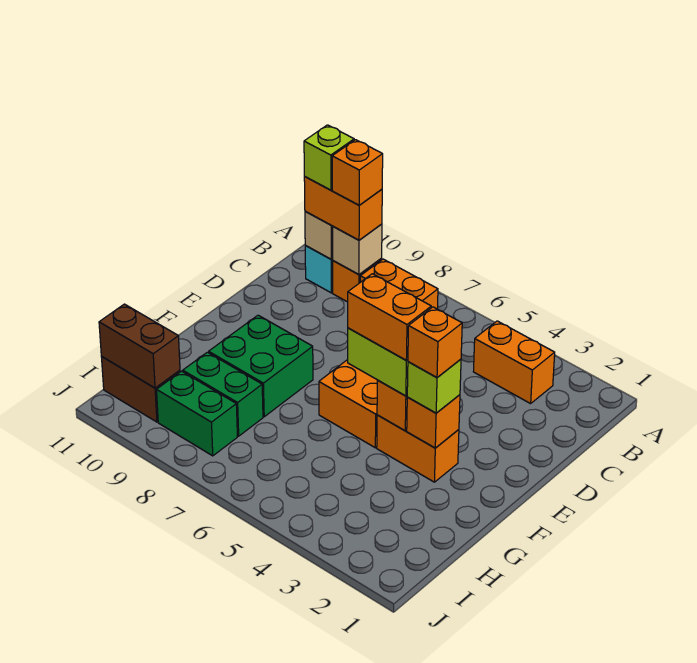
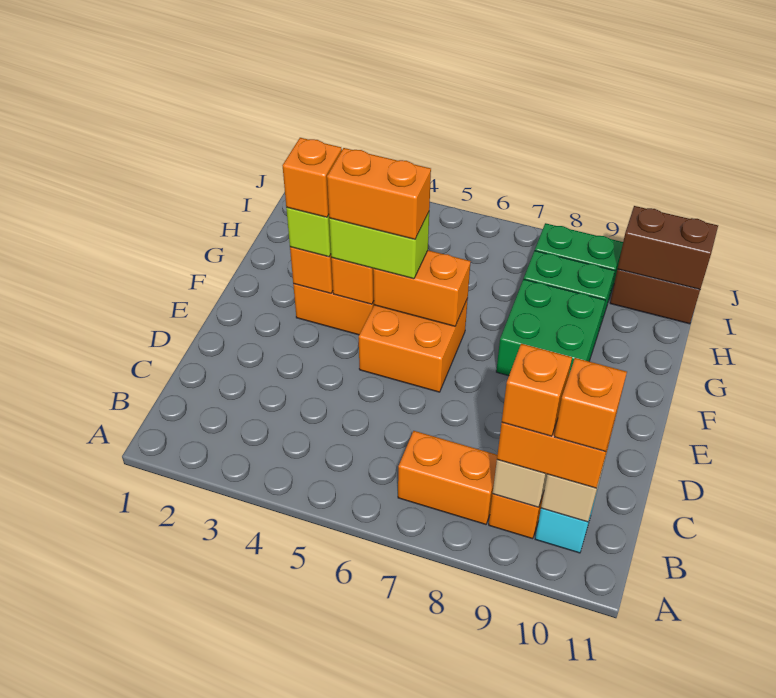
orange brick B3:B4 level 1 -> orange brick F5:F6 level 2
lime brick B10 level 4 -> orange brick B10 level 4

